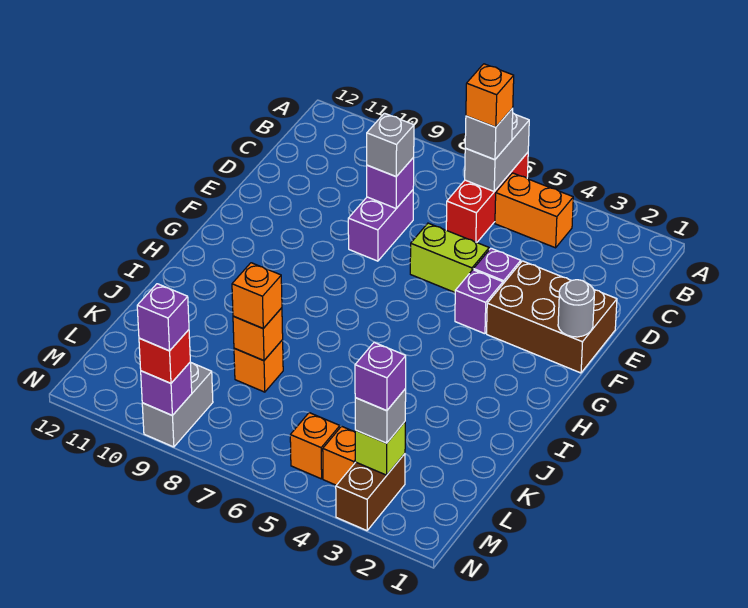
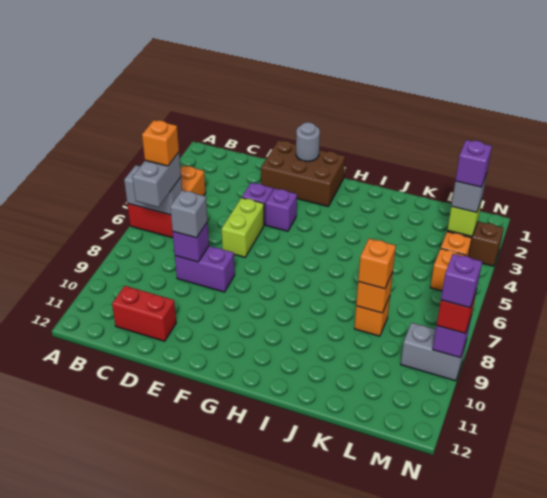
grey brick B6 level 3 -> grey brick B6:B7 level 3
none -> red brick C11:D11 level 1
brown brick E1:F3 level 1 -> brown brick E1:G2 level 1

